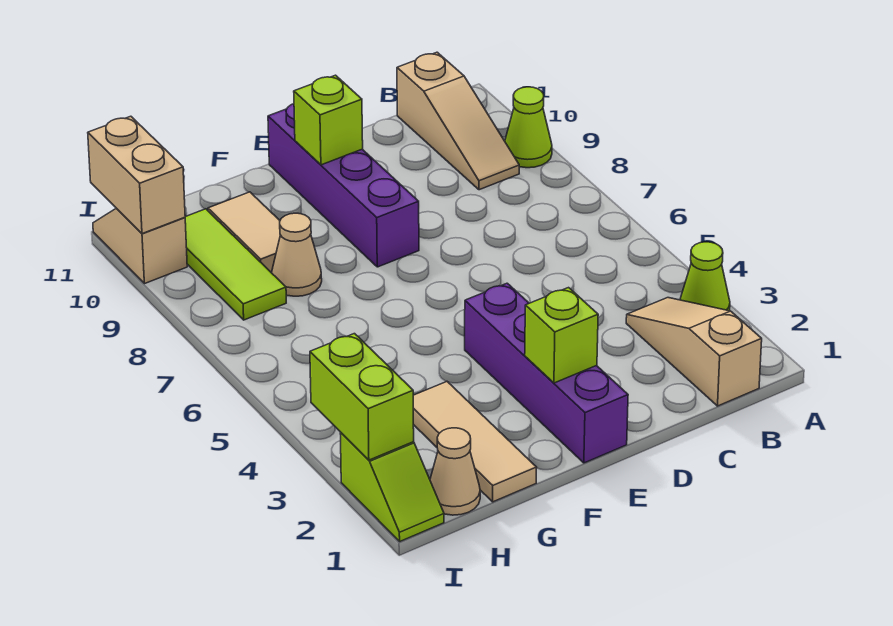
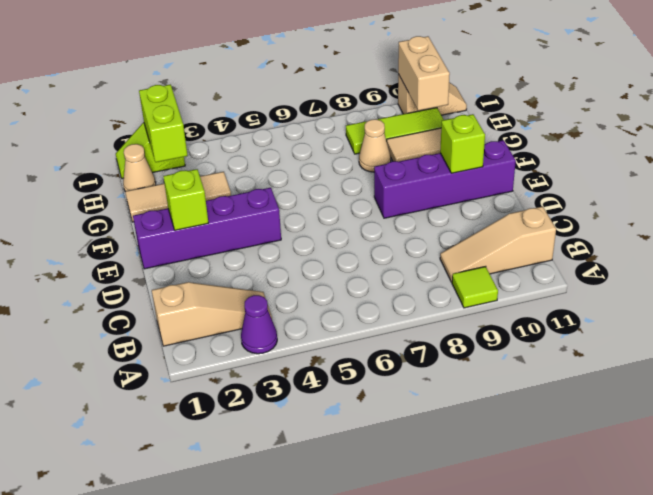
lime cone A3 level 1 -> purple cone A3 level 1
lime cone A9 level 1 -> lime tile A9 level 1
lime brick I2:I3 level 2 -> lime brick H2:I2 level 2
tan brick I10:I11 level 2 -> tan brick H10:I10 level 2

